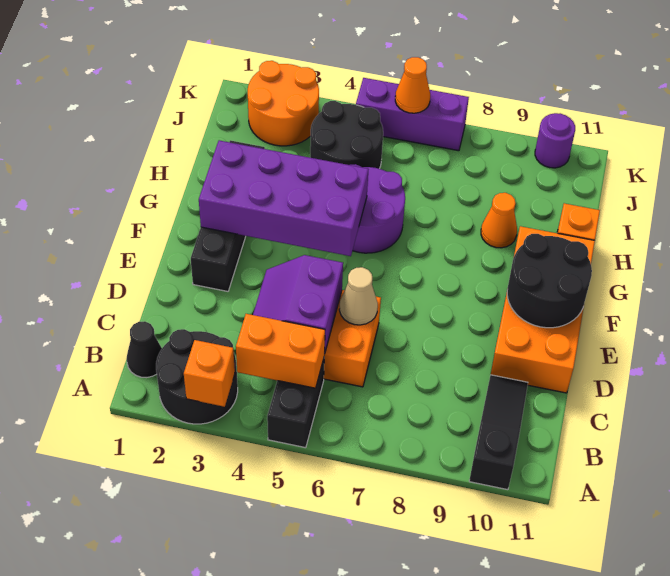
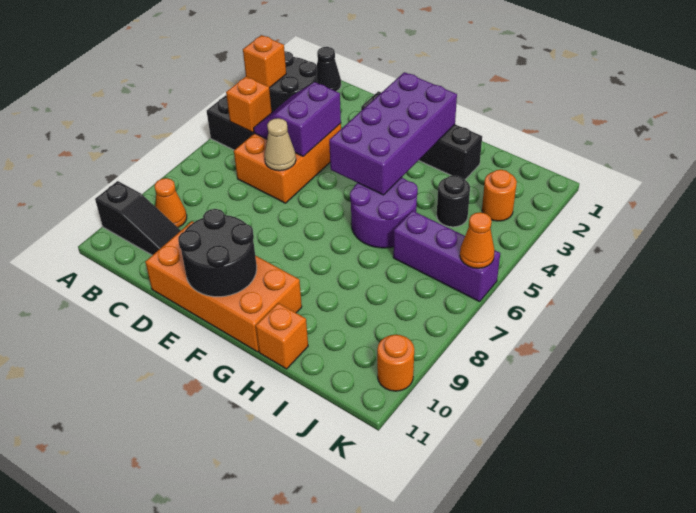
orange brick B4:B5 level 2 -> orange brick B5 level 2
purple slope C4:D5 level 2 top 5 -> purple slope C4:D5 level 2 top D
orange cone H9 level 1 -> orange cone B9 level 1
black round brick I4:J5 level 1 -> black round brick I4 level 1
orange round brick J2:K3 level 1 -> orange round brick J3 level 1
purple brick K5:K7 level 1 -> purple brick I6:K6 level 1
purple round brick K10 level 1 -> orange round brick K10 level 1

